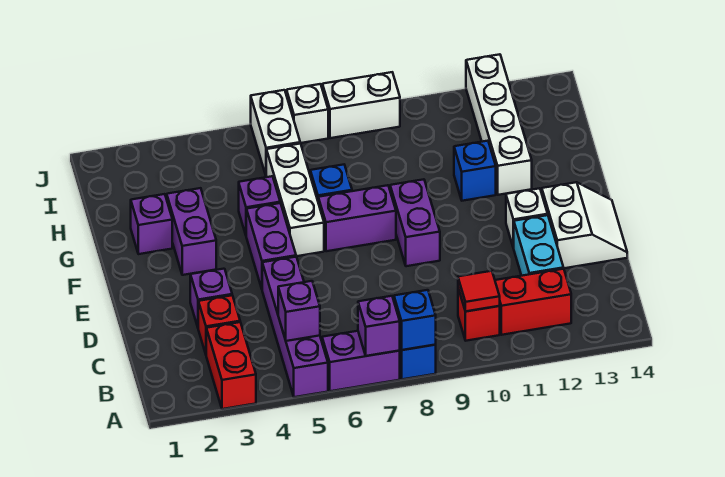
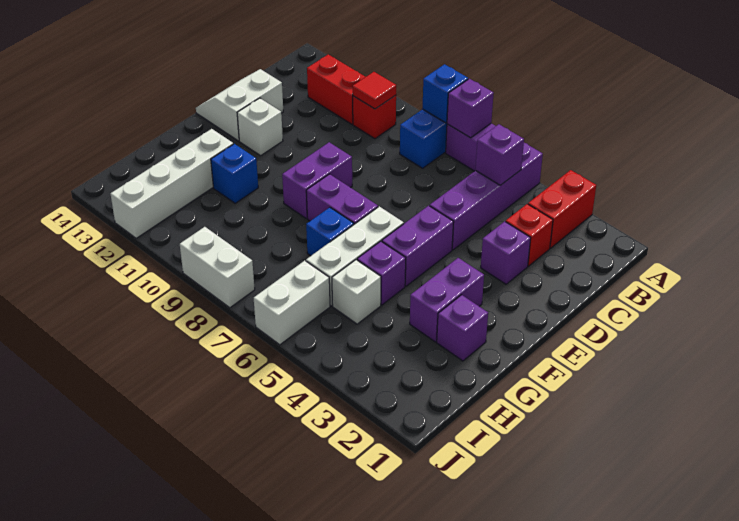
cyan brick C12:D12 level 1 -> none
white brick J7 level 1 -> white brick H5 level 1

